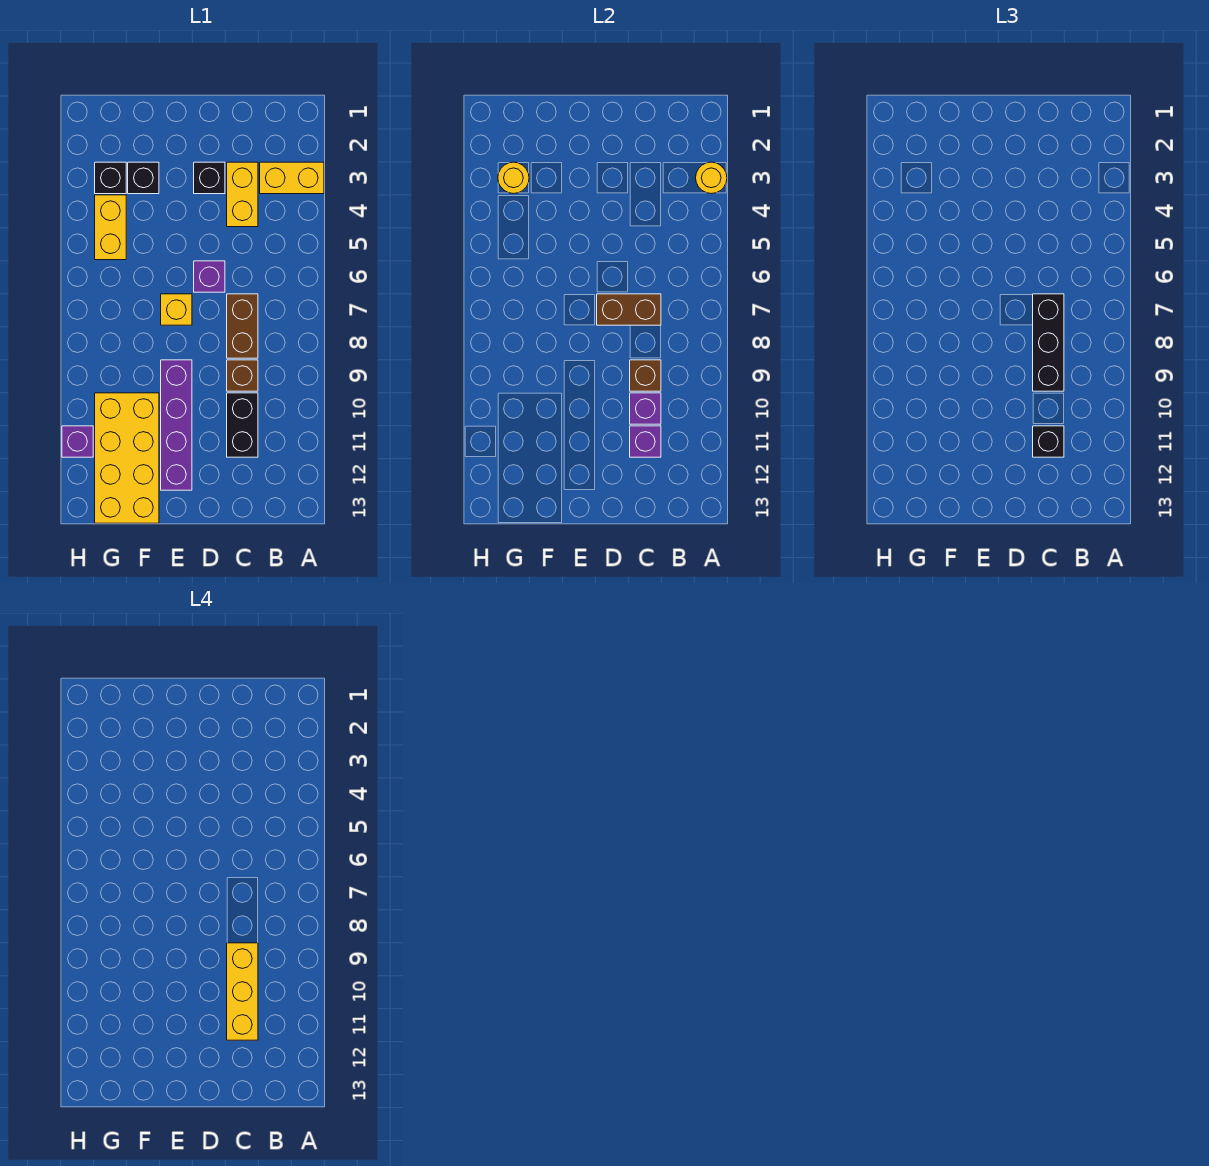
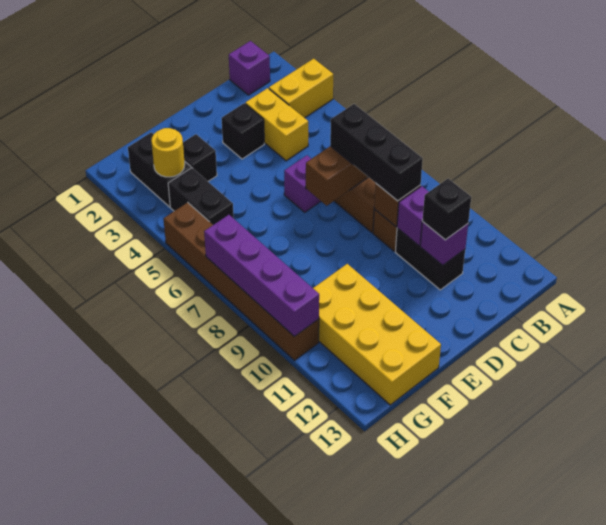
yellow round brick A3 level 2 -> none
yellow brick C9:C11 level 4 -> none
yellow brick E7 level 1 -> none
purple brick E9:E12 level 1 -> purple brick H7:H10 level 2
black brick G3 level 1 -> black brick G2:G3 level 1
yellow brick G4:G5 level 1 -> black brick G4:G5 level 1
none -> brown brick H5:H10 level 1
purple brick H11 level 1 -> purple brick B1 level 1

